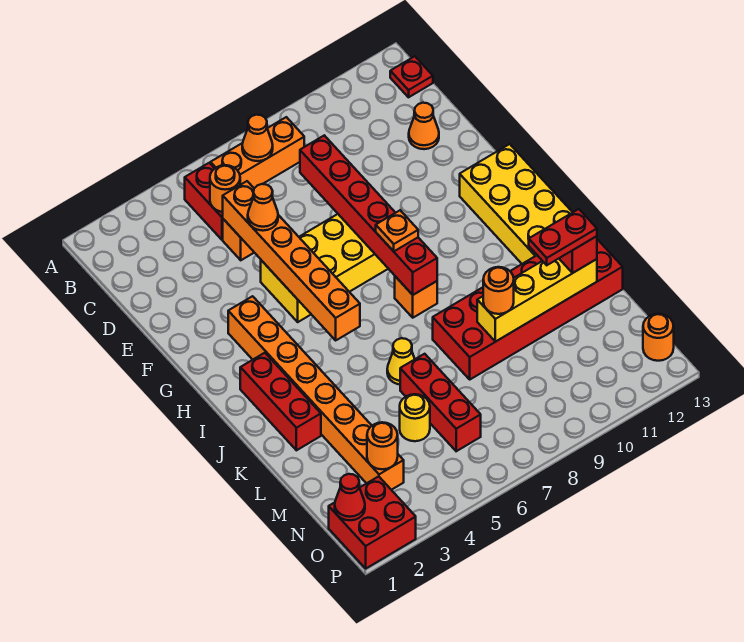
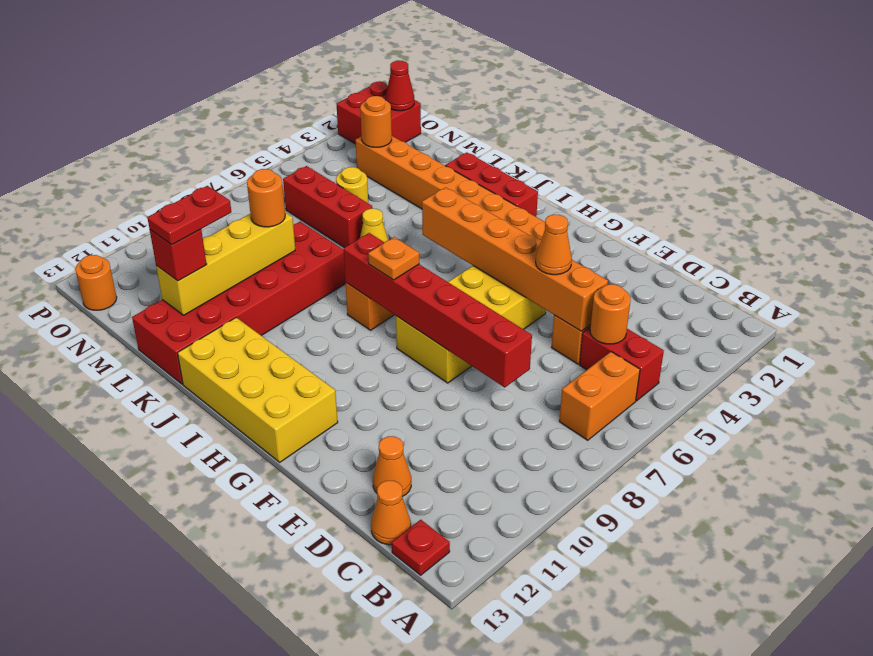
orange brick B6:B8 level 1 -> orange brick B6:B7 level 1
orange cone B7 level 2 -> orange cone C13 level 1

